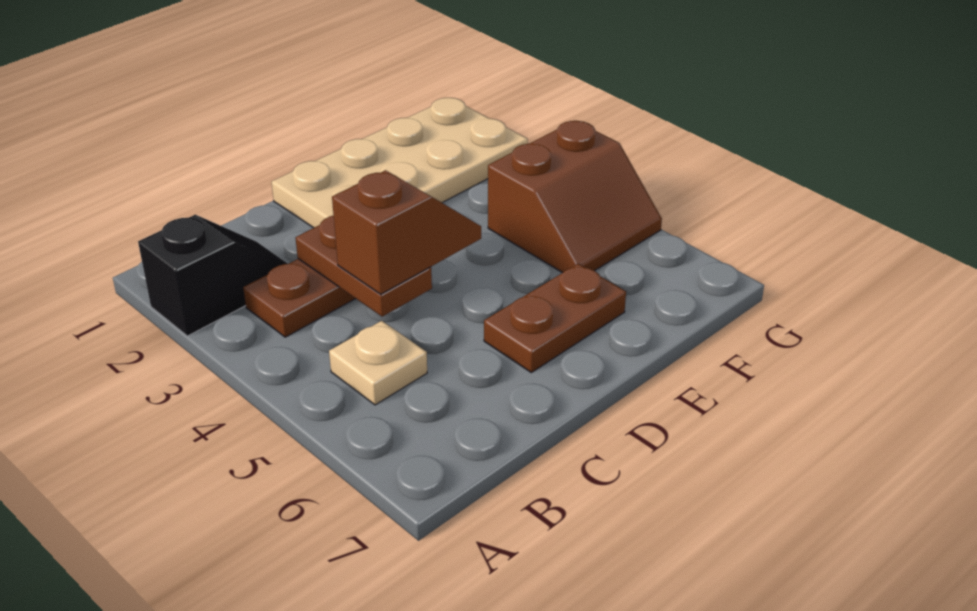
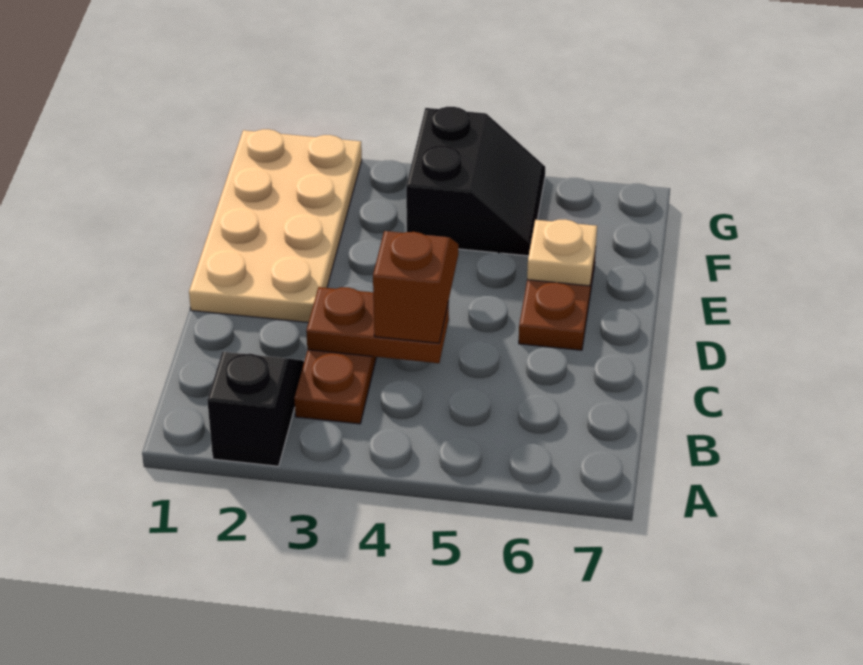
tan plate B5 level 1 -> tan plate E6 level 2
brown slope F4:G5 level 1 top 4 -> black slope F4:G5 level 1 top 4

